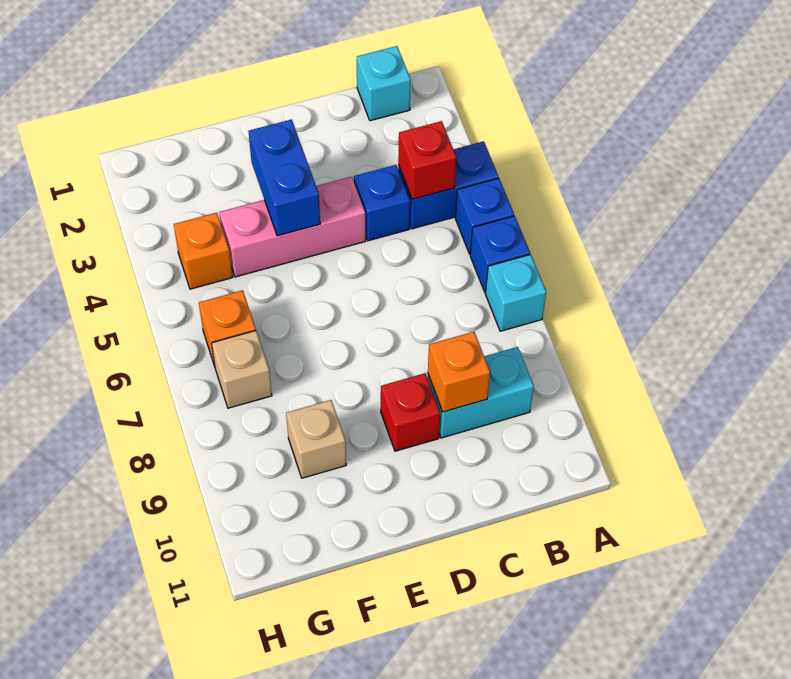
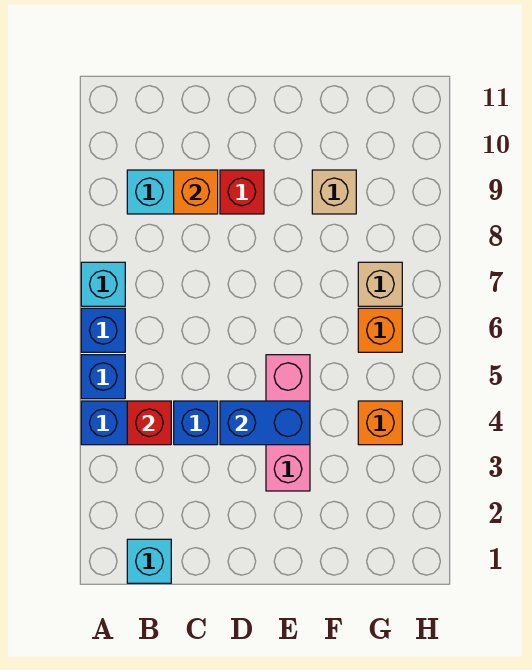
pink brick D4:F4 level 1 -> pink brick E3:E5 level 1
blue brick E3:E4 level 2 -> blue brick D4:E4 level 2

